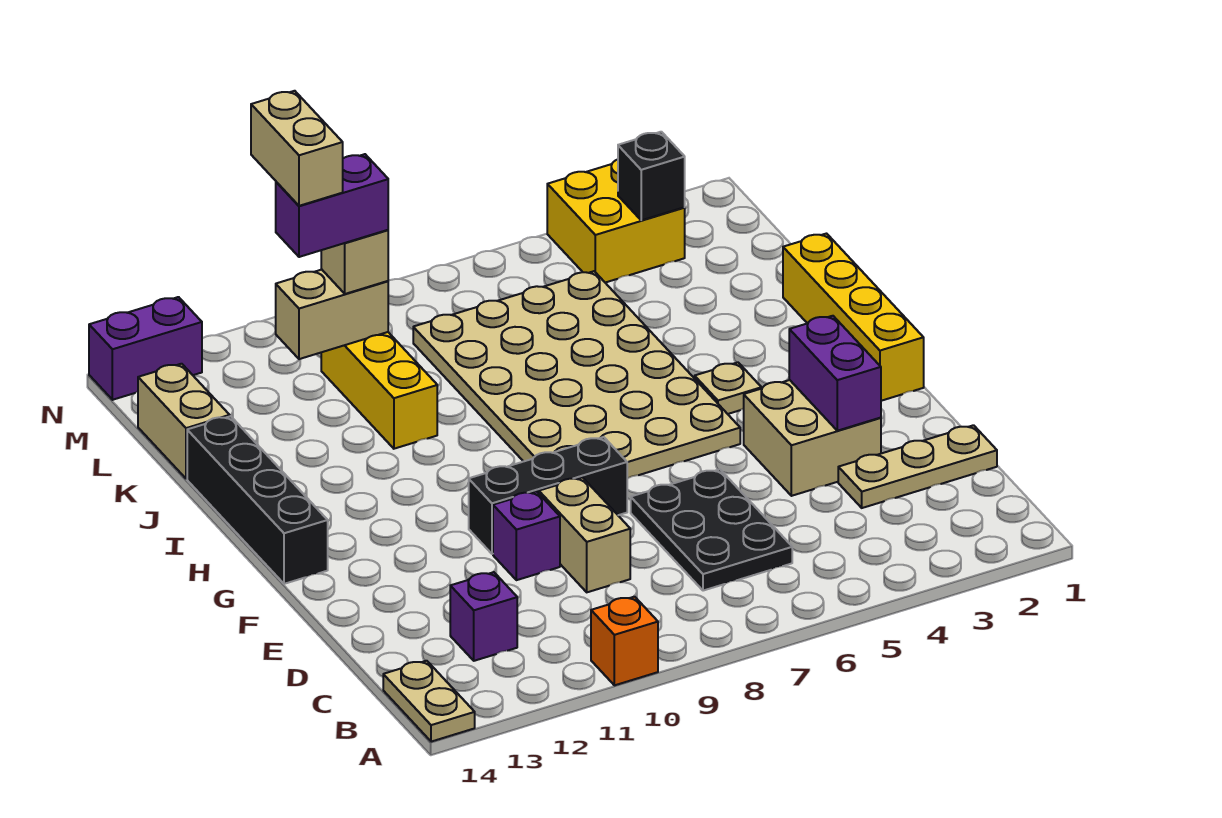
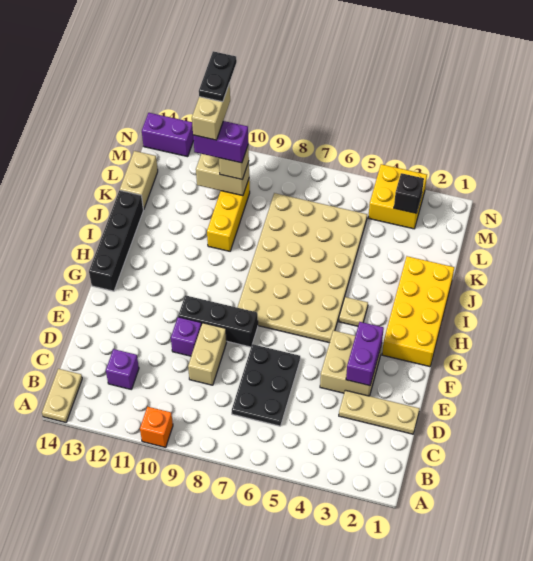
yellow brick G1:J1 level 1 -> yellow brick G1:J2 level 1
none -> black plate M11:N11 level 6

